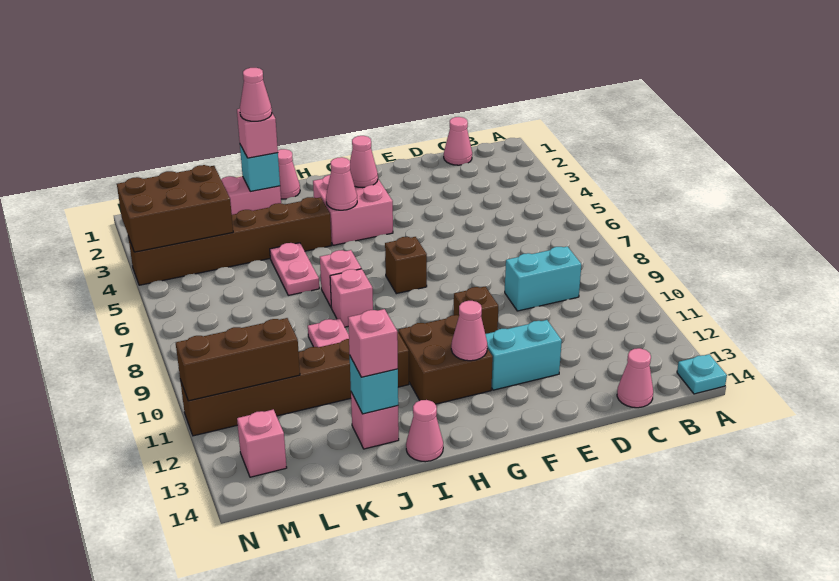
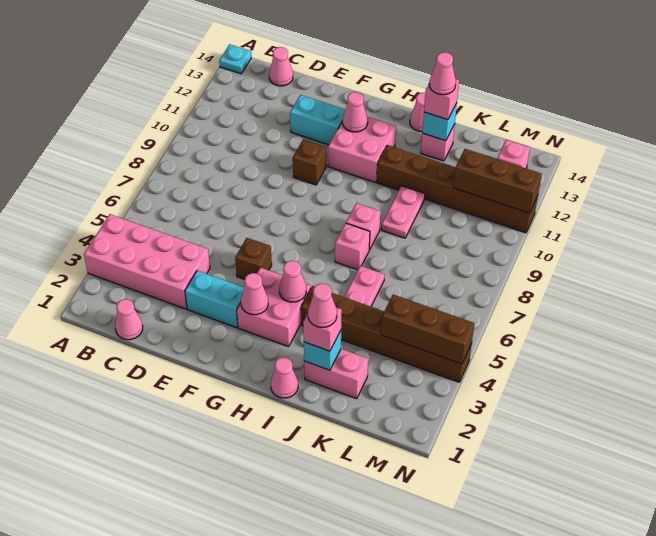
none -> pink brick A3:D4 level 1
cyan brick C9:D9 level 1 -> cyan brick E3:F3 level 1
brown brick G7 level 1 -> brown brick F5 level 1
brown brick G11:H12 level 1 -> pink brick G11:H12 level 1
none -> pink cone J13 level 4
brown brick L3:N4 level 2 -> brown brick L4:N4 level 2

